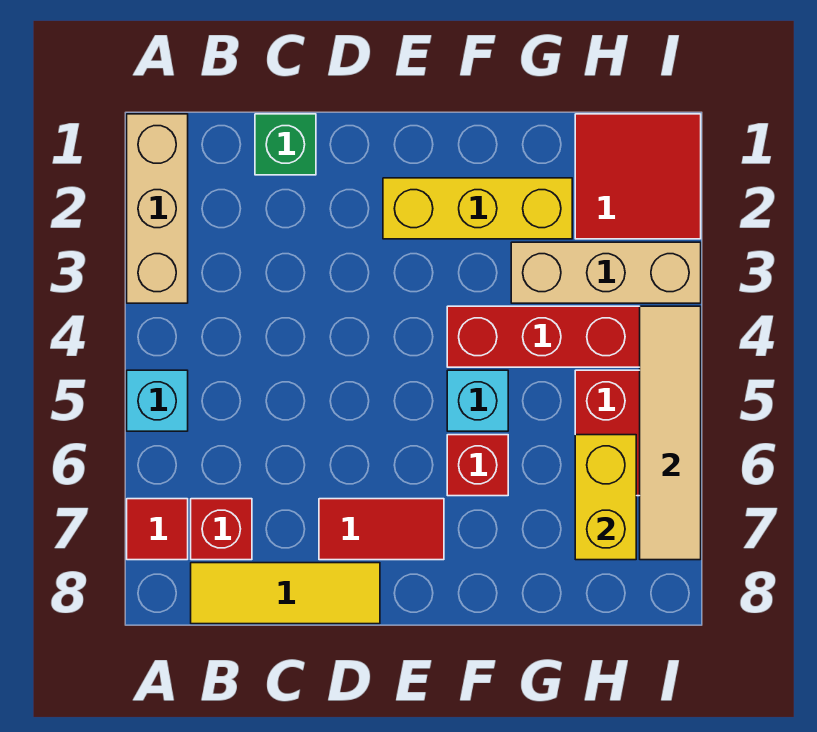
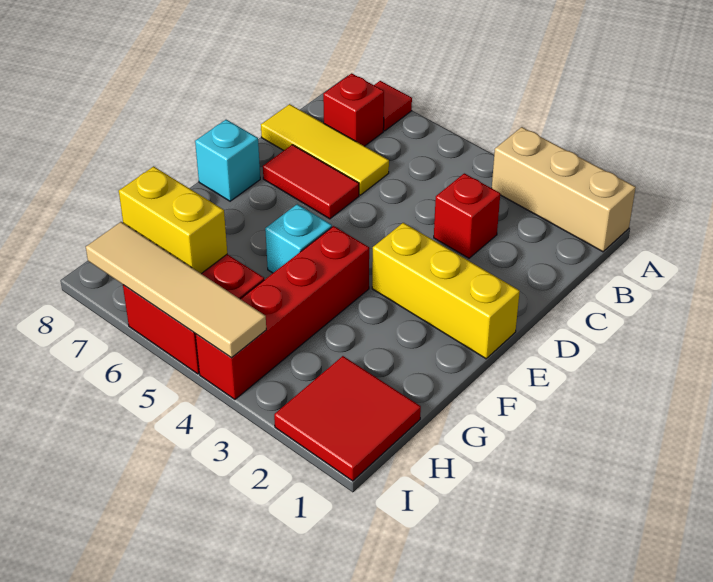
cyan brick A5 level 1 -> cyan brick E8 level 1
yellow tile B8:D8 level 1 -> yellow tile C6:C8 level 1
green brick C1 level 1 -> none
red tile D7:E7 level 1 -> red tile D6:D7 level 1
yellow brick E2:G2 level 1 -> yellow brick E1:E3 level 1
red brick F6 level 1 -> red brick C3 level 1
tan brick G3:I3 level 1 -> none

